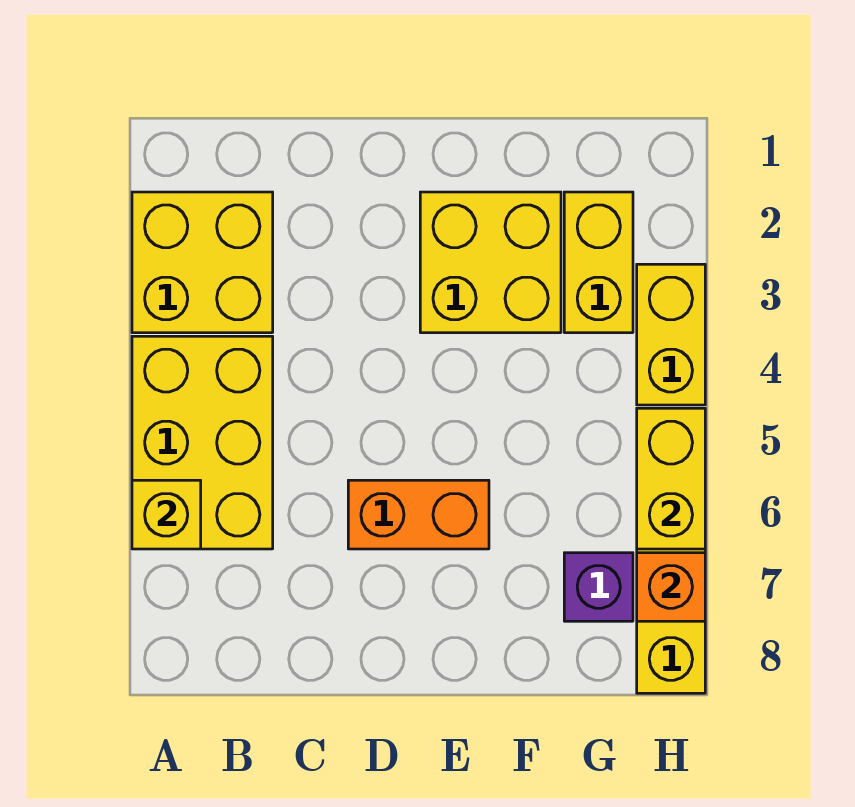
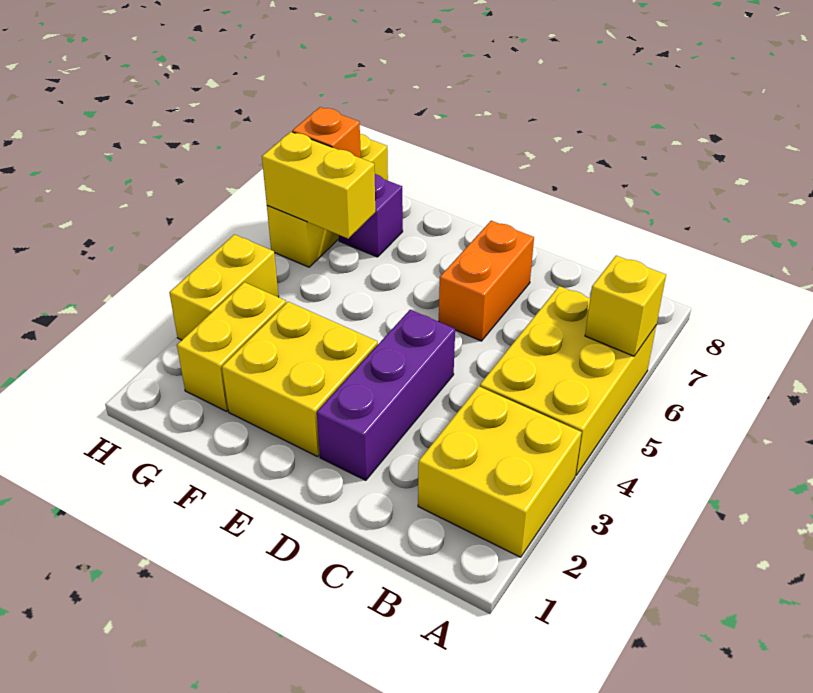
none -> purple brick D2:D4 level 1
orange brick D6:E6 level 1 -> orange brick D6:D7 level 1
yellow brick H5:H6 level 2 -> yellow brick G6:H6 level 2

